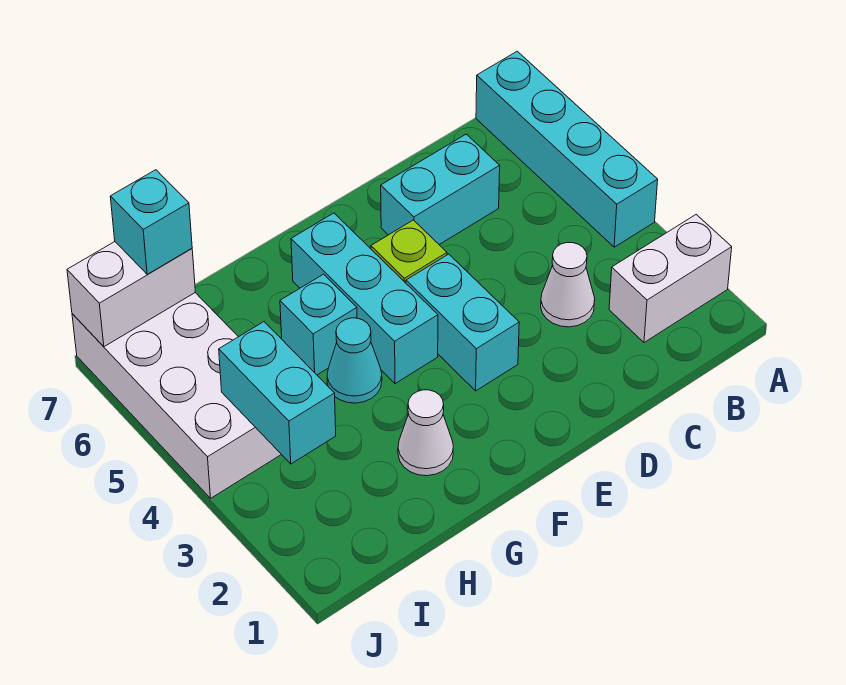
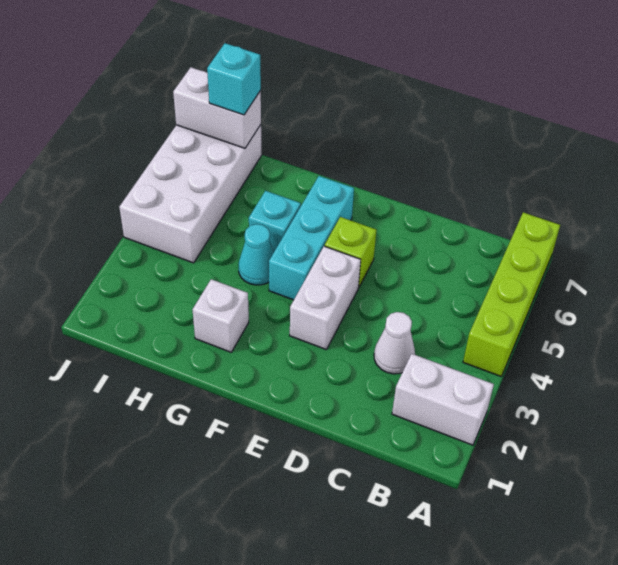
cyan brick A4:A7 level 1 -> lime brick A4:A7 level 1
cyan brick C6:D6 level 1 -> none
cyan brick E3:E4 level 1 -> white brick E3:E4 level 1
white cone G2 level 1 -> white brick G2 level 1
cyan brick I3:I4 level 2 -> none

